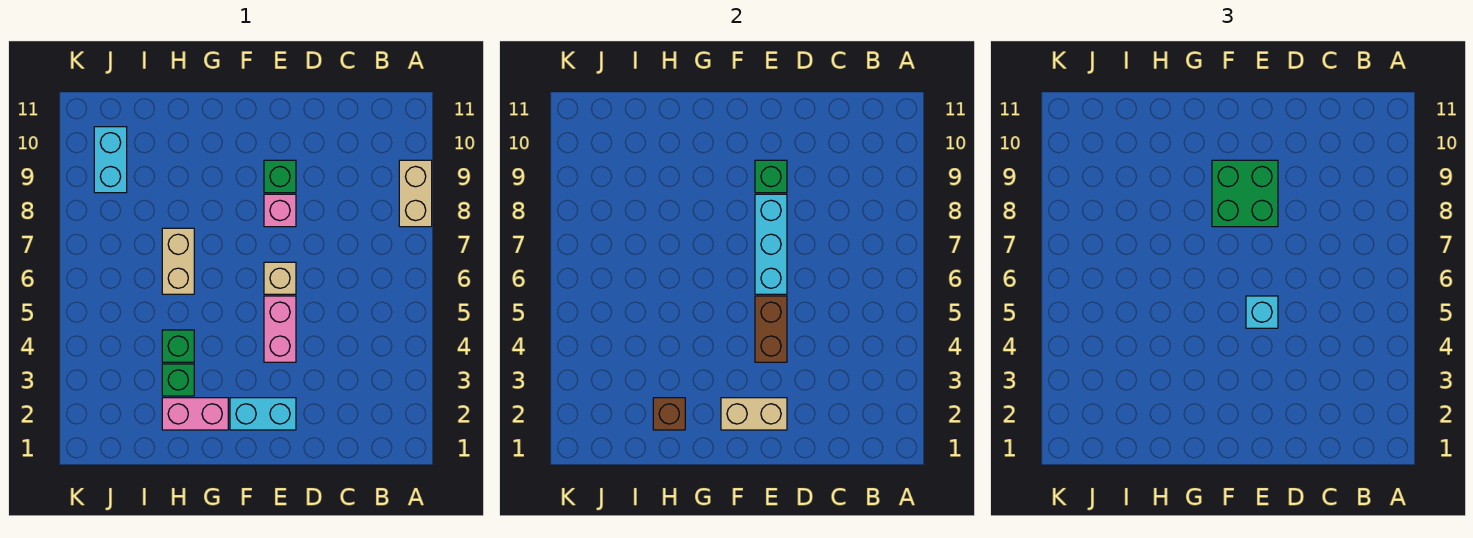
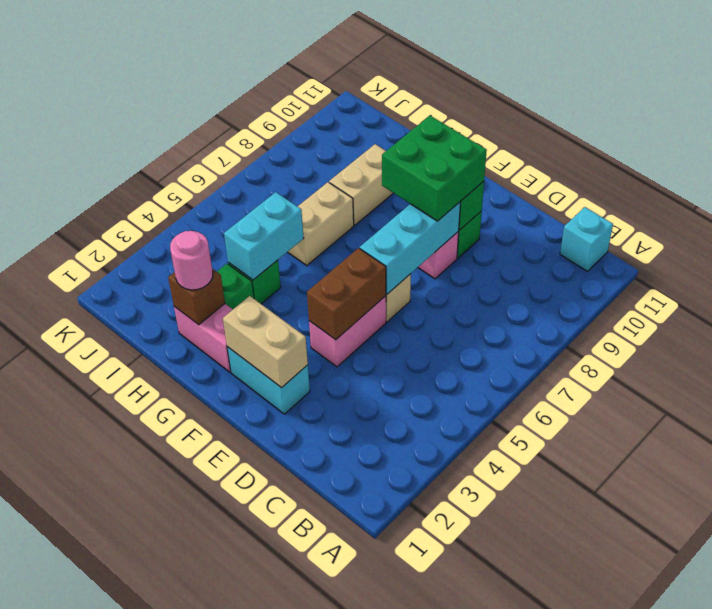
tan brick A8:A9 level 1 -> tan brick H8:H9 level 1
cyan brick E5 level 3 -> cyan brick B11 level 1
none -> pink round brick H2 level 3
cyan brick J9:J10 level 1 -> cyan brick H4:H5 level 2

